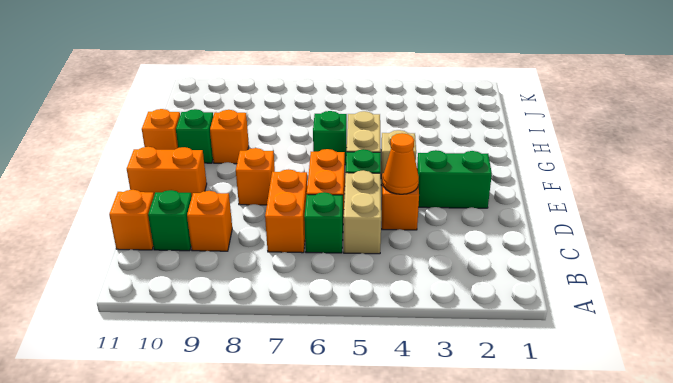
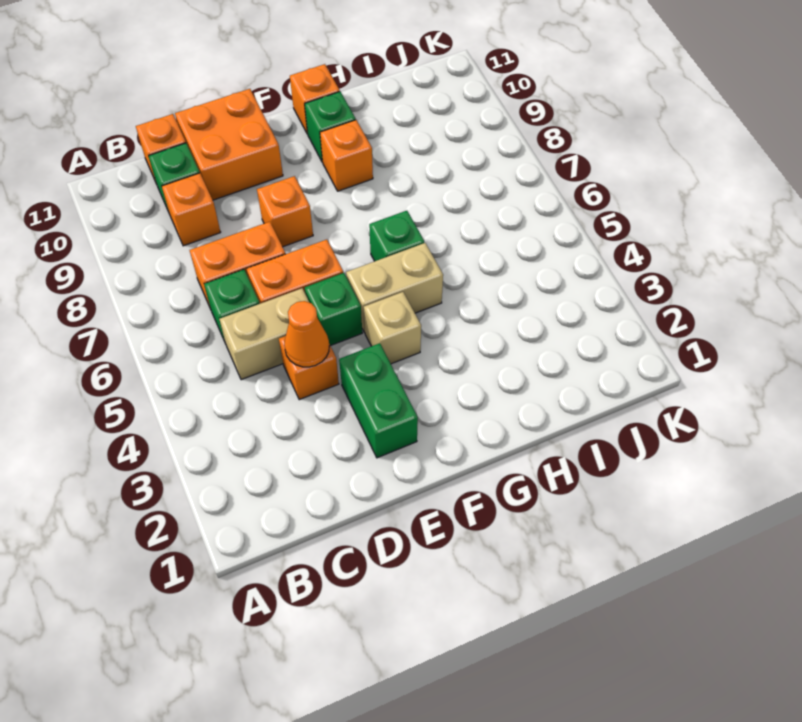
orange brick E10:E11 level 1 -> orange brick D10:E11 level 1

